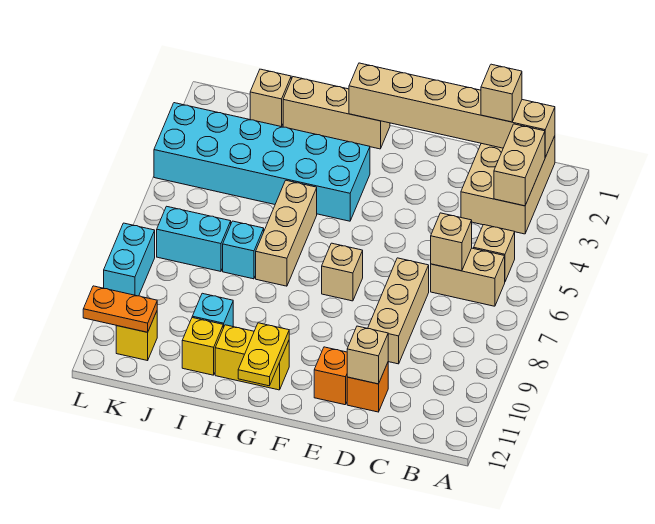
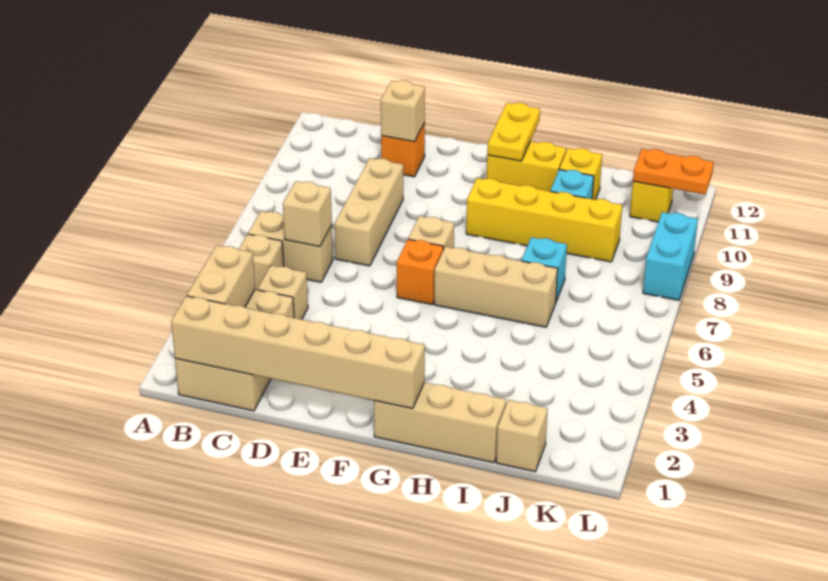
tan brick C1 level 3 -> tan brick C4 level 1
orange brick E11 level 1 -> orange brick F6 level 1
cyan brick G3:L4 level 1 -> none
none -> yellow brick G9:J9 level 1
tan brick H5:H7 level 1 -> tan brick G6:I6 level 1
cyan brick J7:K7 level 1 -> none

